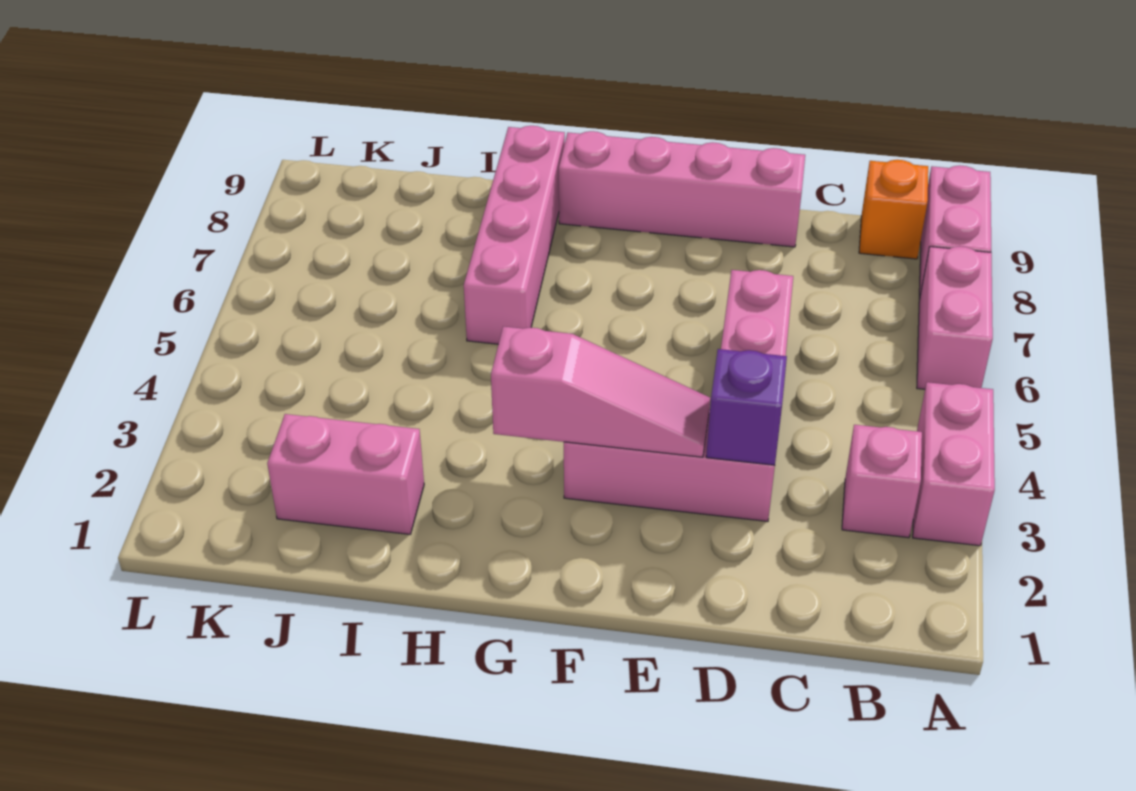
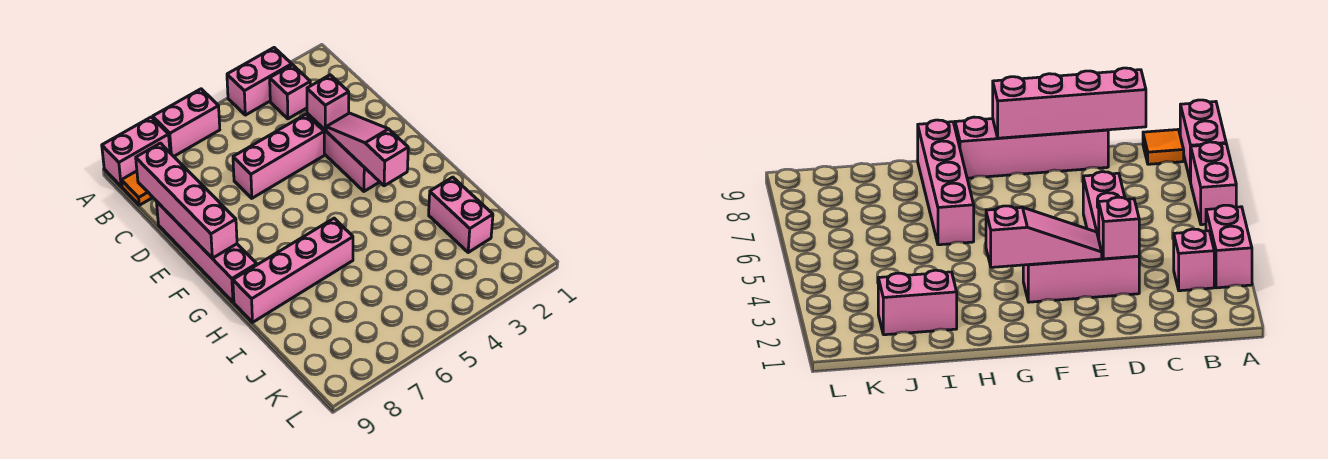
orange brick B9 level 1 -> orange tile B9 level 1
none -> pink brick C9:F9 level 2
purple brick D3 level 2 -> pink brick D3 level 2

